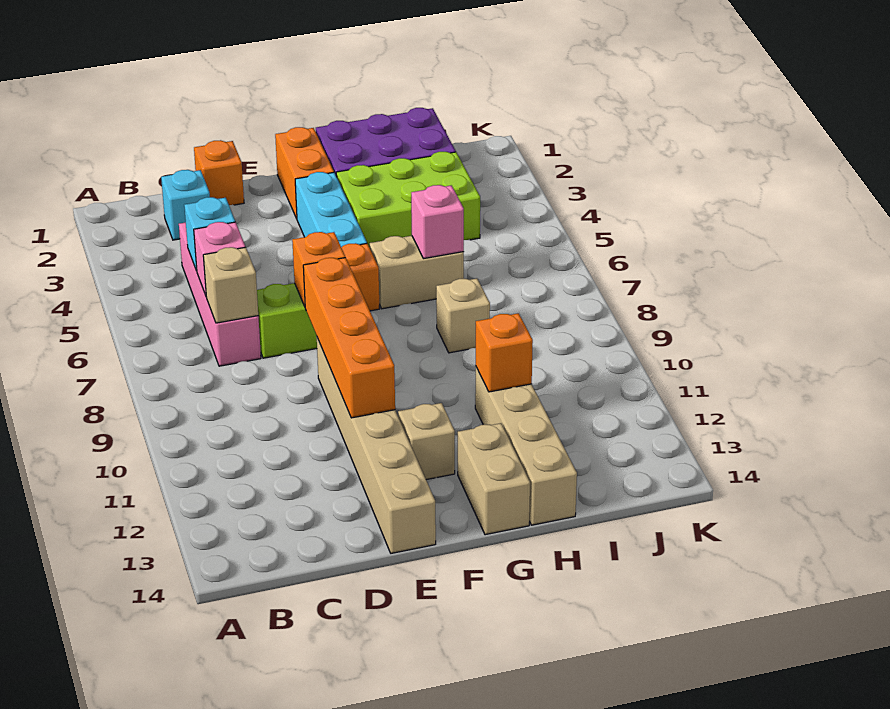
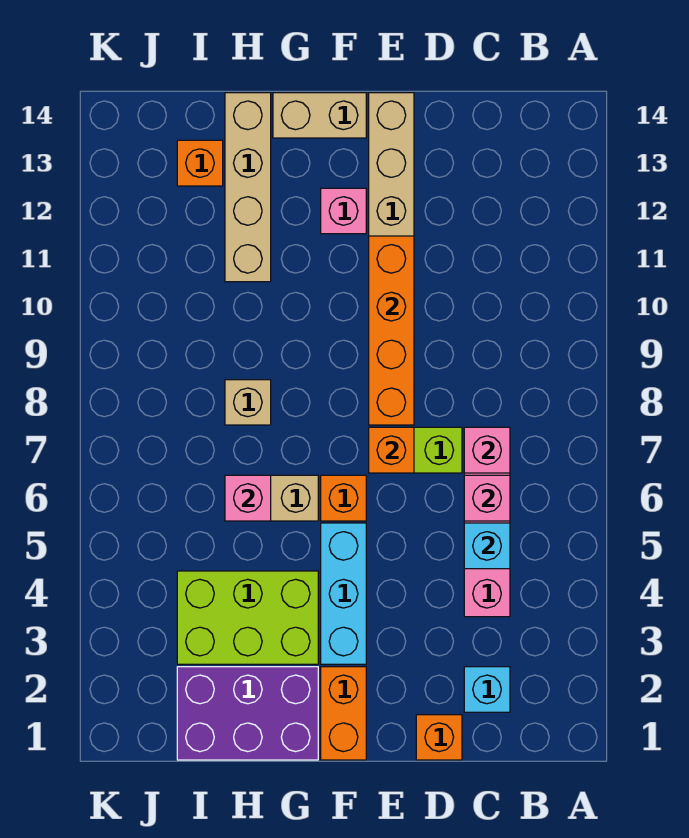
tan brick C7 level 2 -> pink brick C7 level 2
tan brick F12 level 1 -> pink brick F12 level 1
tan brick G13:G14 level 1 -> tan brick F14:G14 level 1
orange brick H11 level 2 -> orange brick I13 level 1

